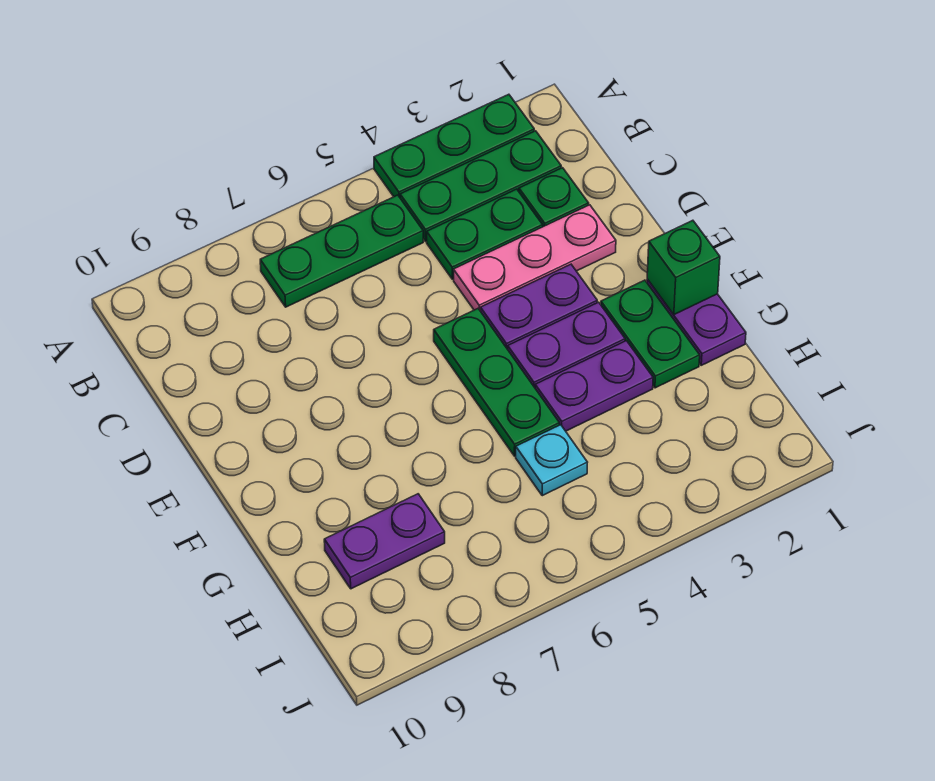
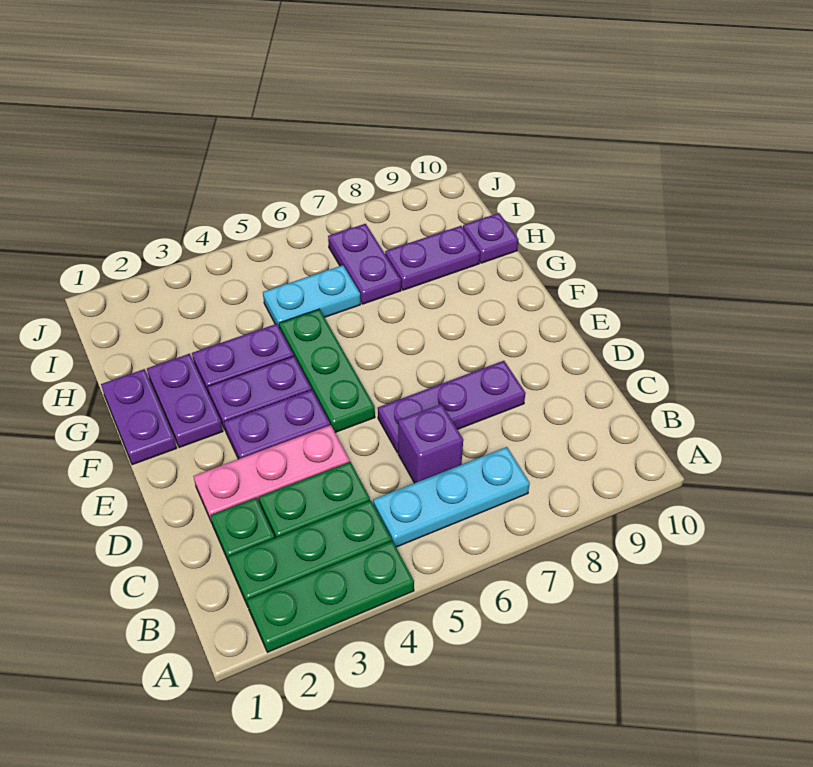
green plate B5:B7 level 1 -> cyan plate B5:B7 level 1
none -> purple brick C6 level 1
none -> purple plate D6:D8 level 1
green brick F1 level 2 -> none
green plate F2:G2 level 1 -> purple plate F2:G2 level 1
cyan plate H5 level 1 -> cyan plate H5:H6 level 1
none -> purple plate H7:I7 level 1
none -> purple plate H10 level 1

